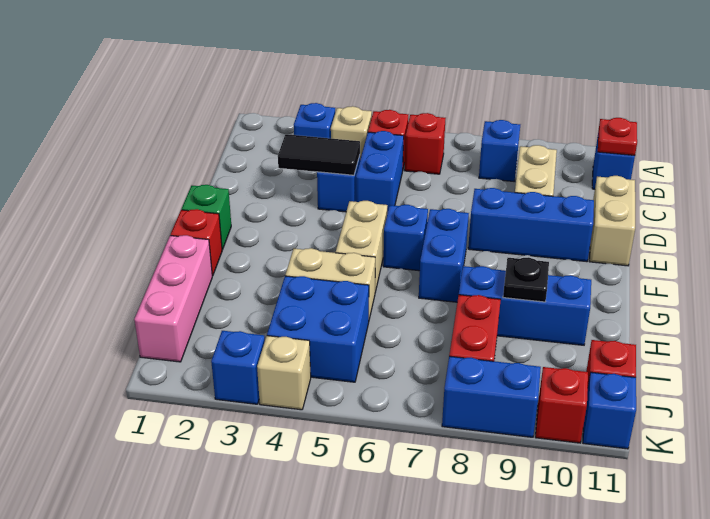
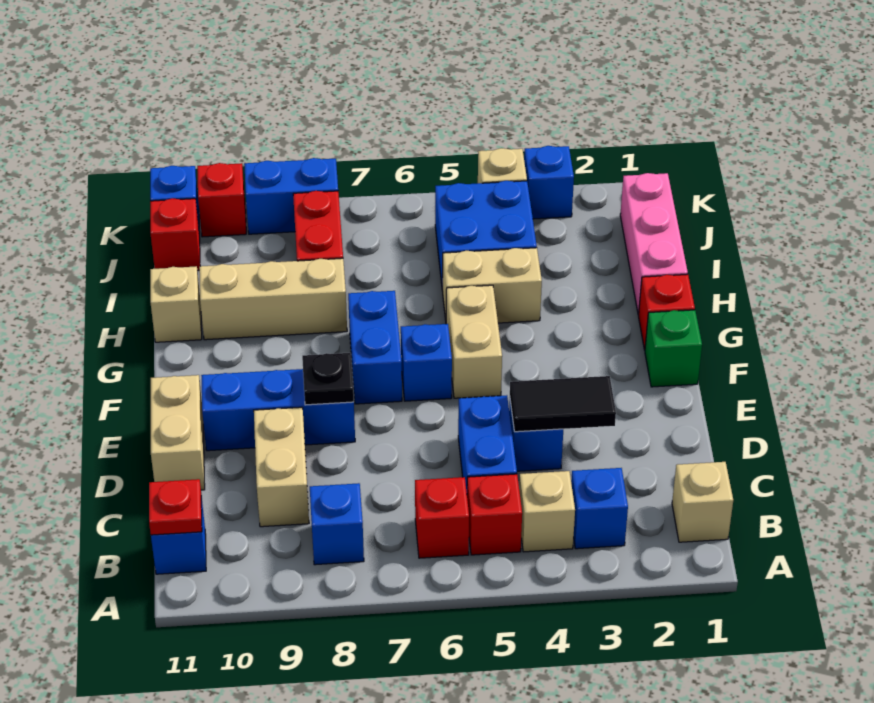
none -> tan brick B1 level 1
blue brick H8:H10 level 1 -> tan brick H8:H10 level 1
black plate H9 level 2 -> black plate E8 level 2
none -> tan brick H11 level 1

